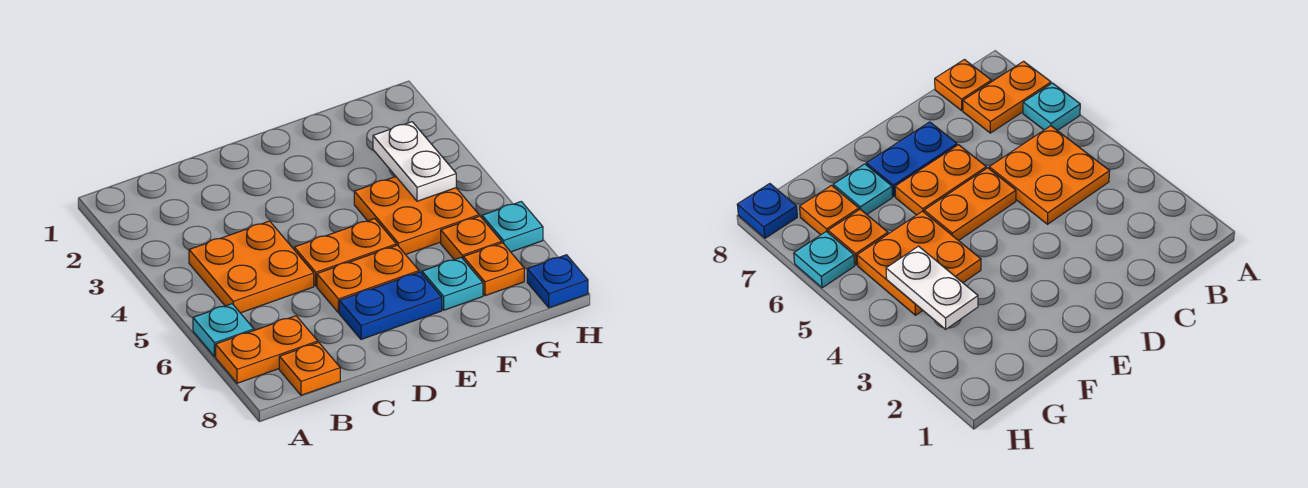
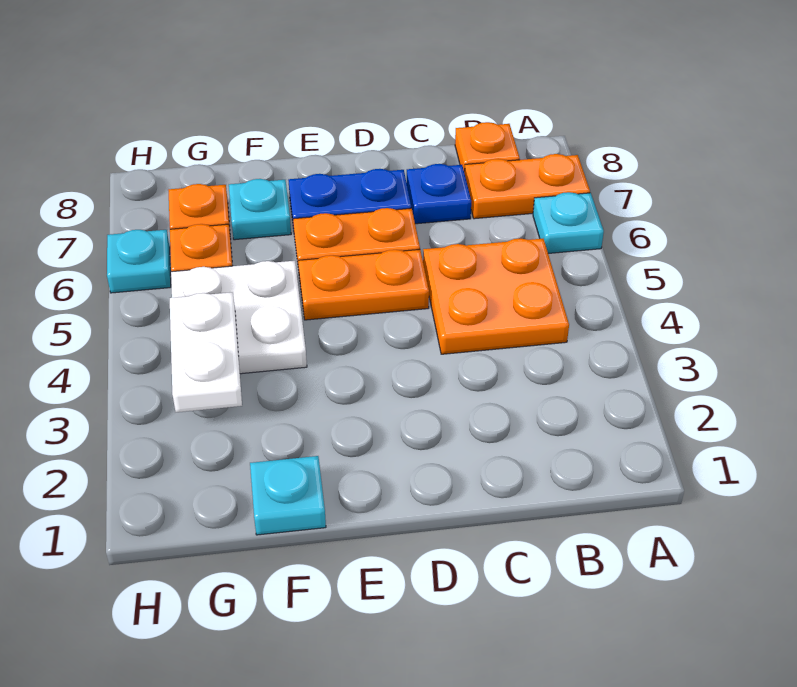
none -> cyan plate F1 level 1
orange plate F4:G5 level 1 -> white plate F4:G5 level 1
blue plate H8 level 1 -> blue plate C7 level 1

